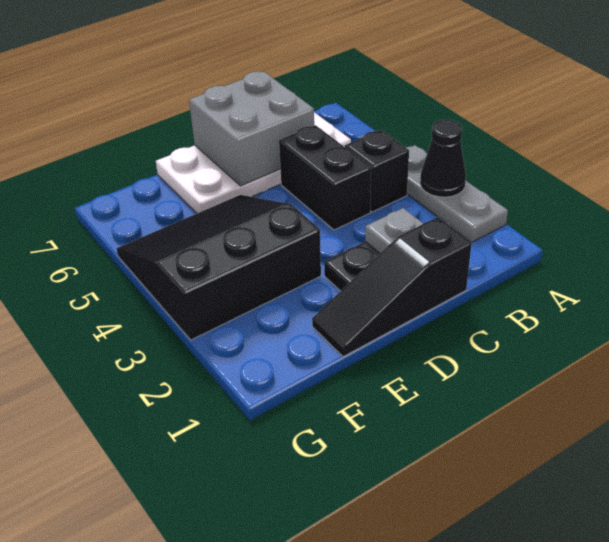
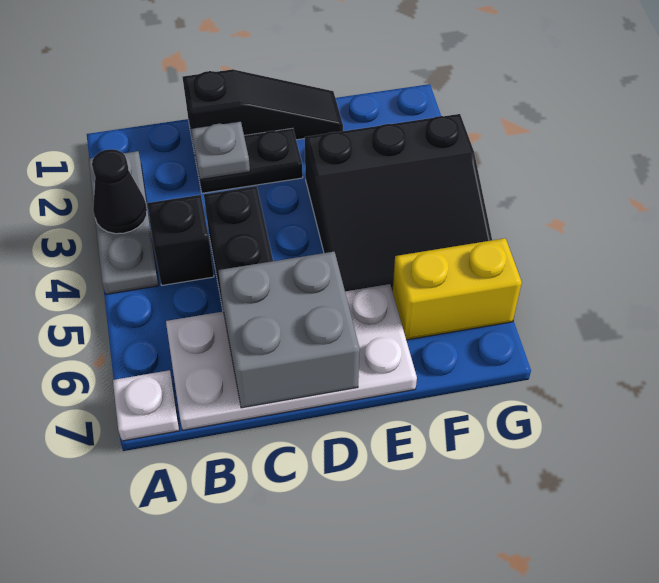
none -> white plate A7 level 1
none -> yellow brick F6:G6 level 1

